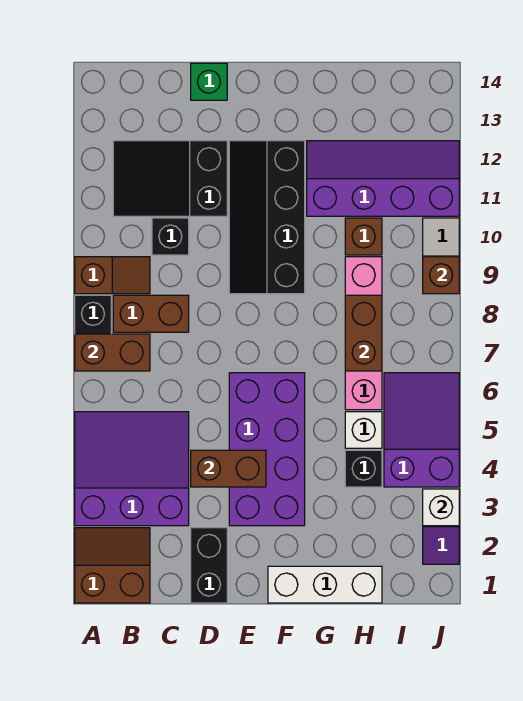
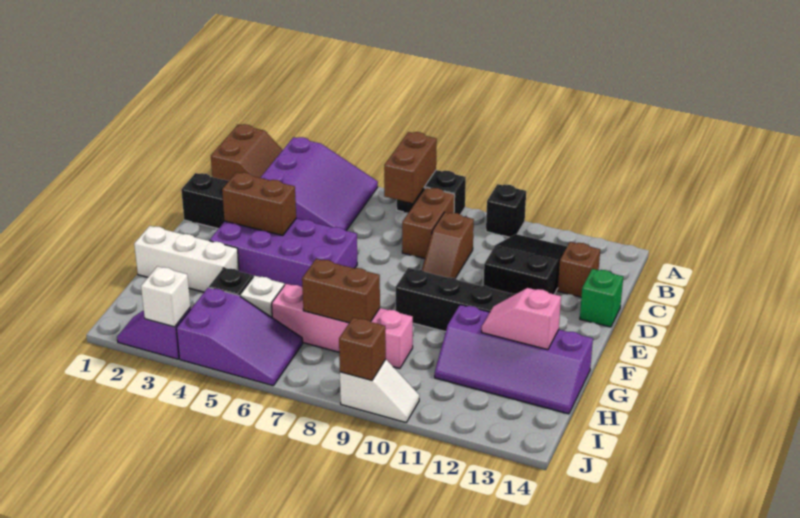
brown slope A9:B9 level 1 top A -> brown slope C9:D9 level 1 top C
black brick C10 level 1 -> black brick A10 level 1
brown brick D4:E4 level 2 -> brown brick E3:E4 level 2
white brick F1:H1 level 1 -> white brick G1:G3 level 1
purple slope G11:J12 level 1 top 11 -> purple slope G11:H14 level 1 top G
none -> pink slope G12:G13 level 2 top 13
brown brick H10 level 1 -> brown brick C13 level 1

